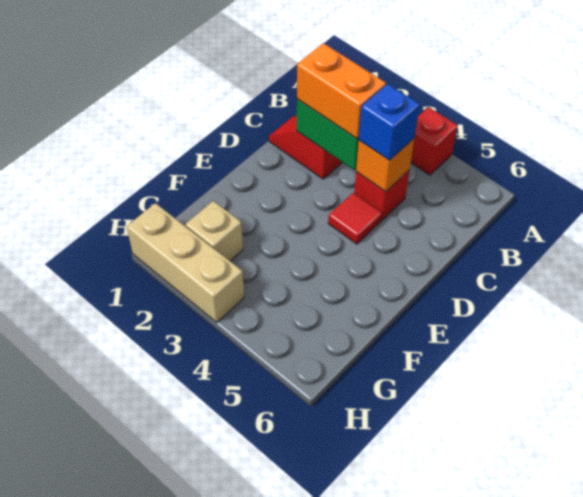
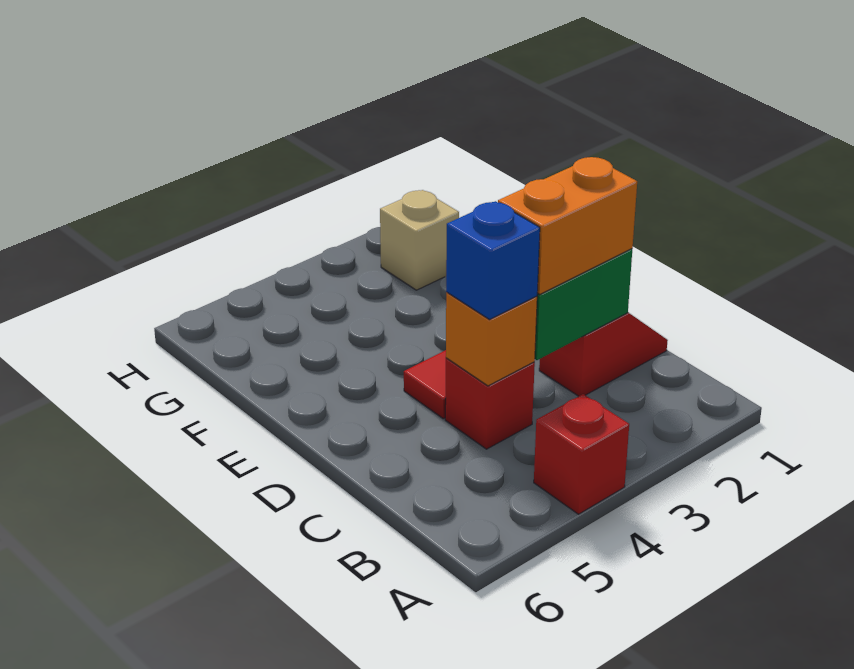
tan brick H1:H3 level 1 -> none

